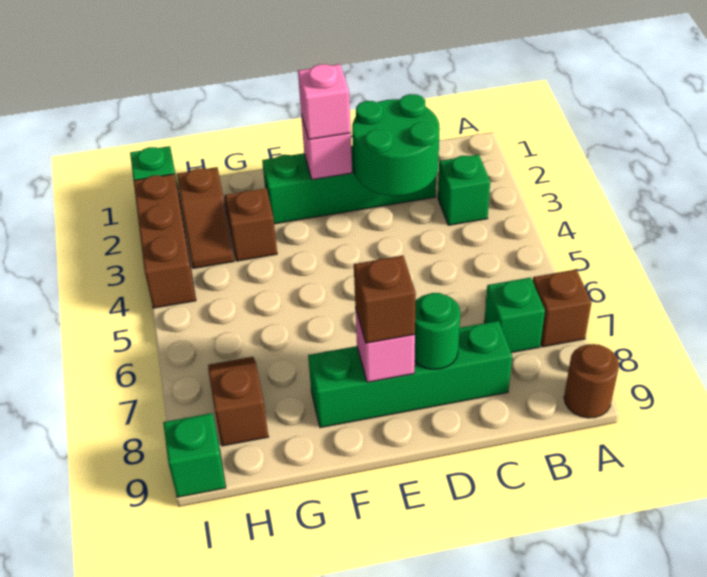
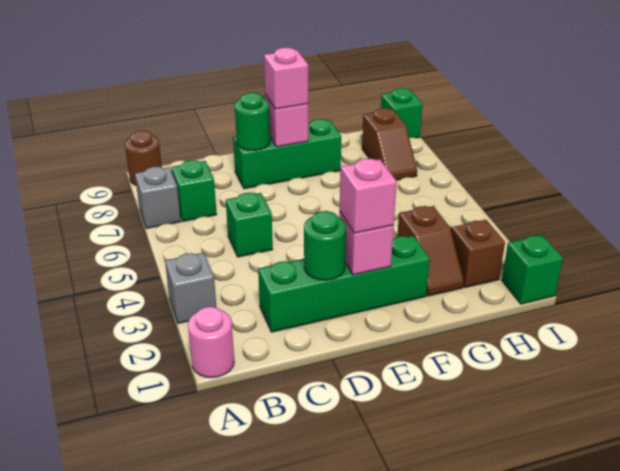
none -> pink round brick A1 level 1
none -> grey brick A3 level 1
brown brick A7 level 1 -> grey brick A7 level 1
green brick B3 level 1 -> green brick C5 level 1
green round brick C2:D3 level 2 -> green round brick D2 level 2
green brick C8:F8 level 1 -> green brick D8:F8 level 1
brown brick E8 level 3 -> pink brick E8 level 3
brown brick I2:I4 level 1 -> none

